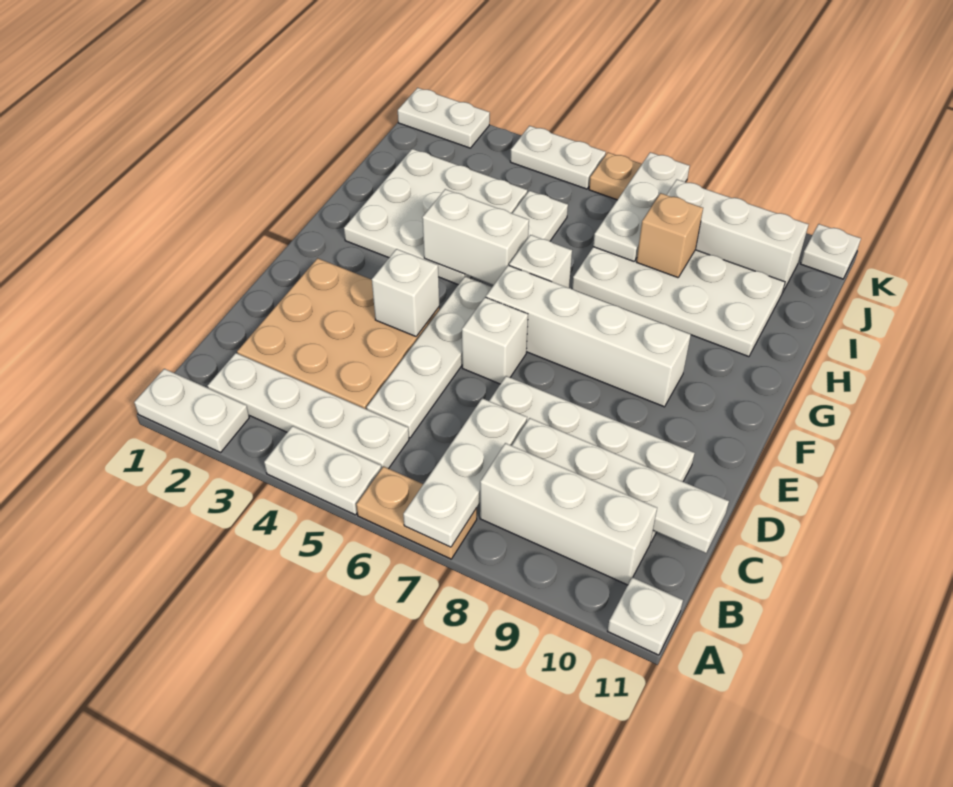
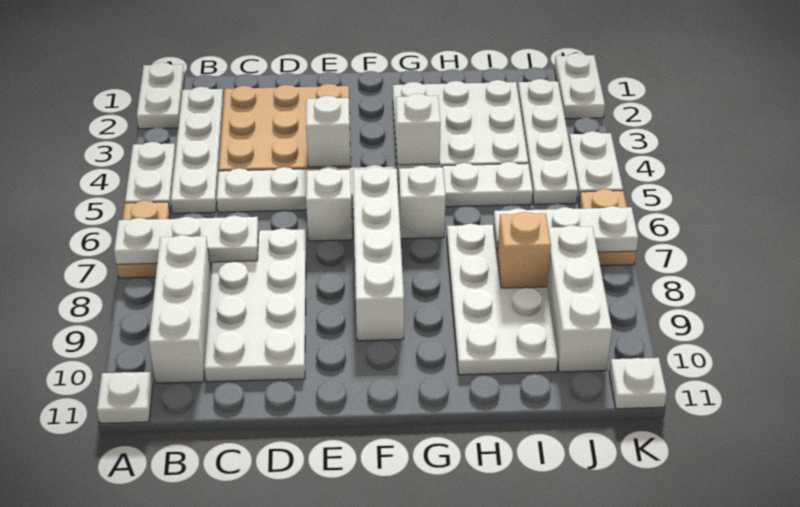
white plate C8:C11 level 2 -> white plate J2:J5 level 1
white brick G4:G5 level 2 -> white brick G4 level 2

